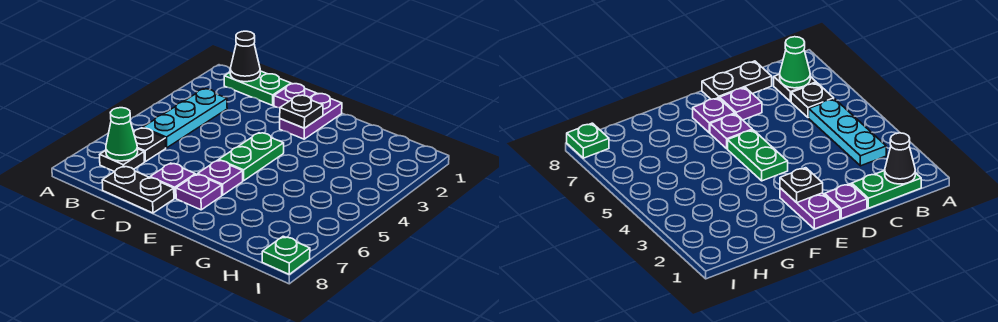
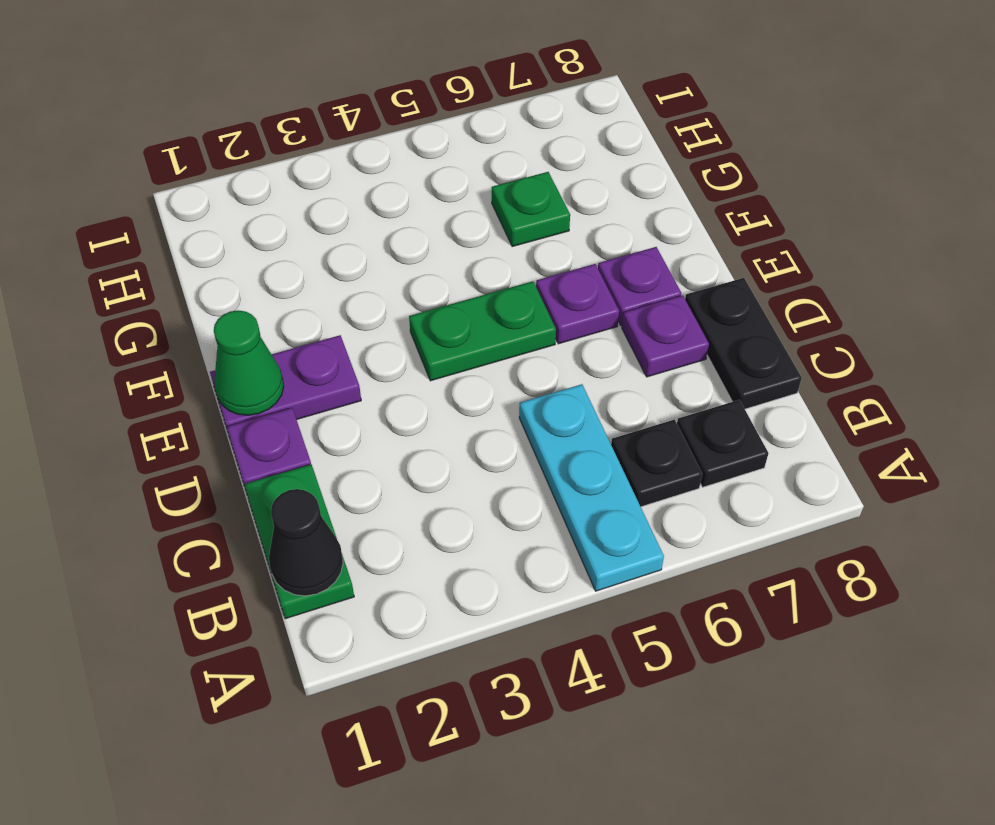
cyan plate B3:B5 level 1 -> cyan plate A5:C5 level 1
green cone B7 level 2 -> green cone E1 level 2
black plate E2 level 2 -> none
green plate I8 level 1 -> green plate G6 level 1

